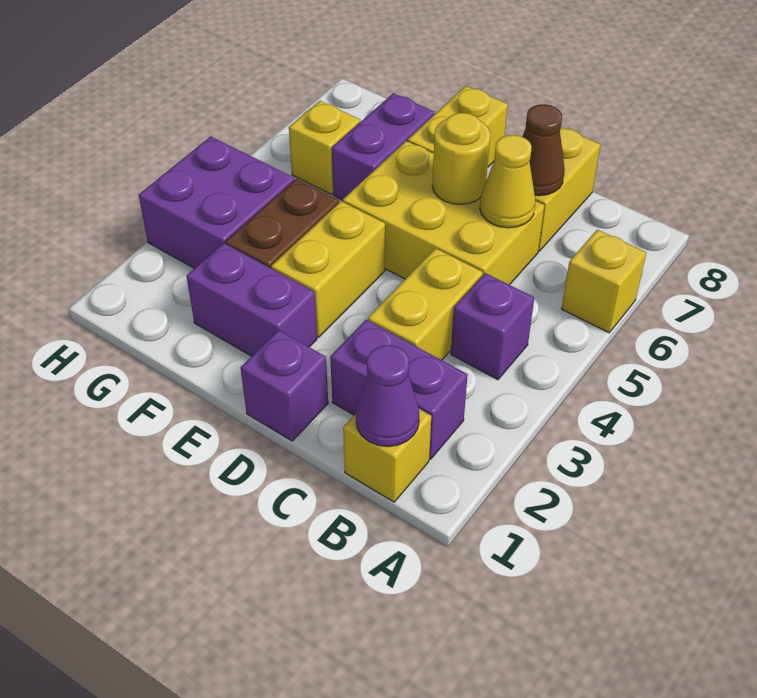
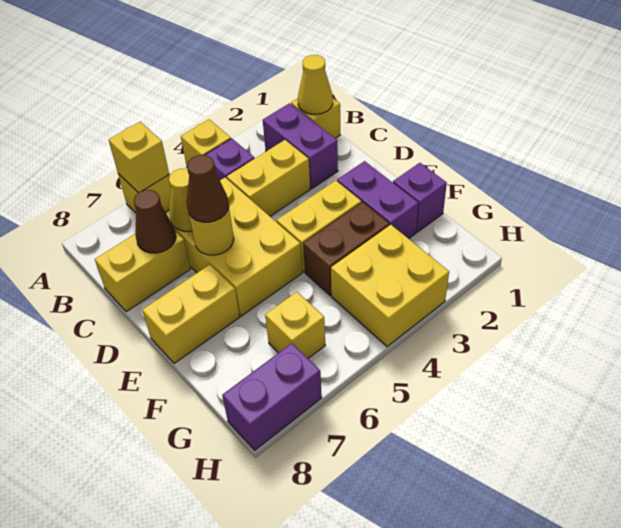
none -> yellow brick A4 level 1
none -> yellow brick A6 level 2
purple cone B1 level 2 -> yellow cone B1 level 2
purple brick D1 level 1 -> purple brick F1 level 1
none -> brown cone D6 level 3
purple brick F6:F7 level 1 -> purple brick H7:H8 level 1
purple brick G3:H4 level 1 -> yellow brick G3:H4 level 1

